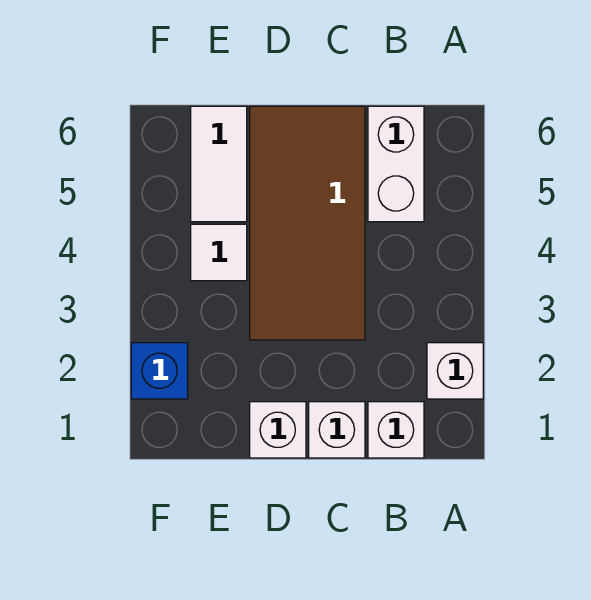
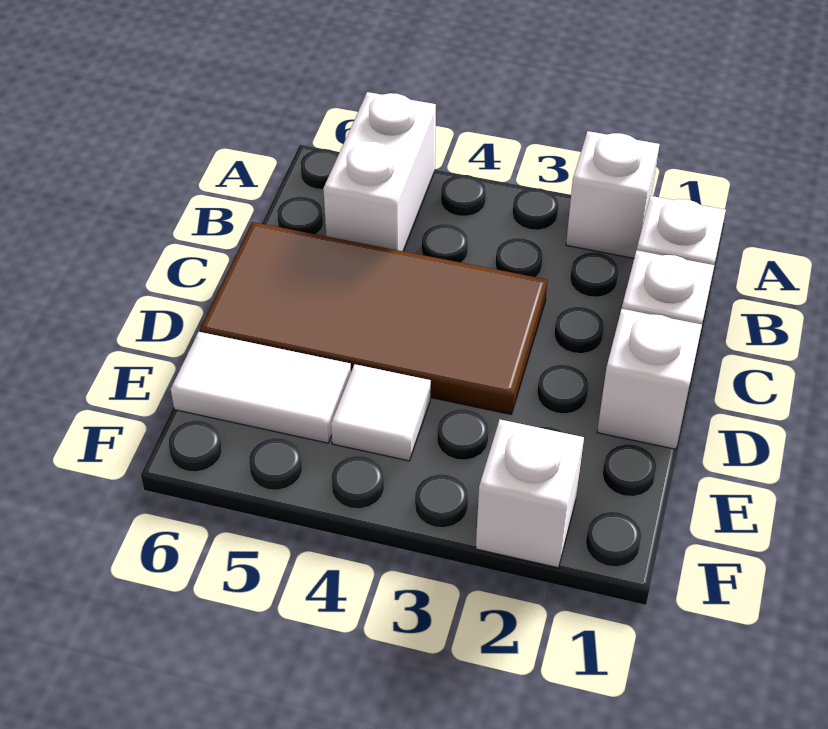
white brick B5:B6 level 1 -> white brick A5:B5 level 1
blue brick F2 level 1 -> white brick F2 level 1

